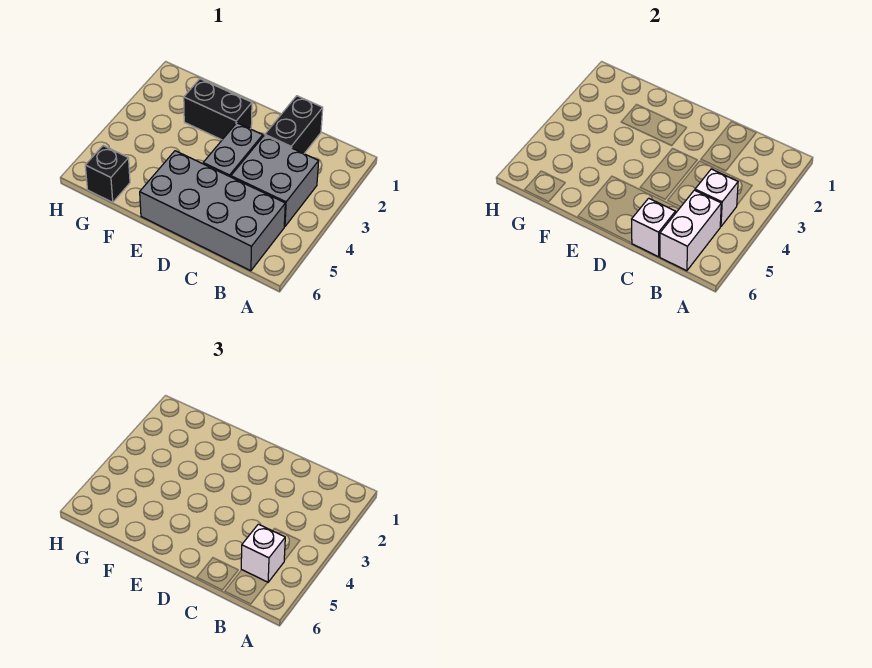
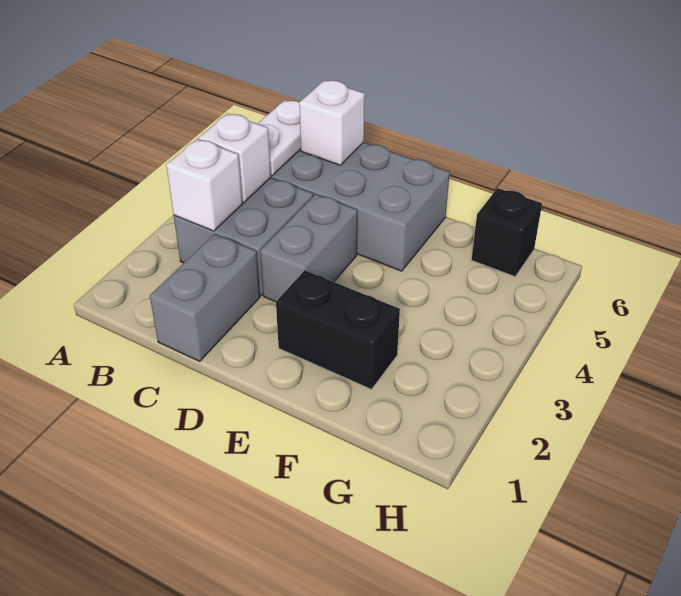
white brick B5:B6 level 2 -> white plate B5:B6 level 2
white brick B5 level 3 -> white brick B3 level 2
black brick C1:C2 level 1 -> grey brick C1:C2 level 1

